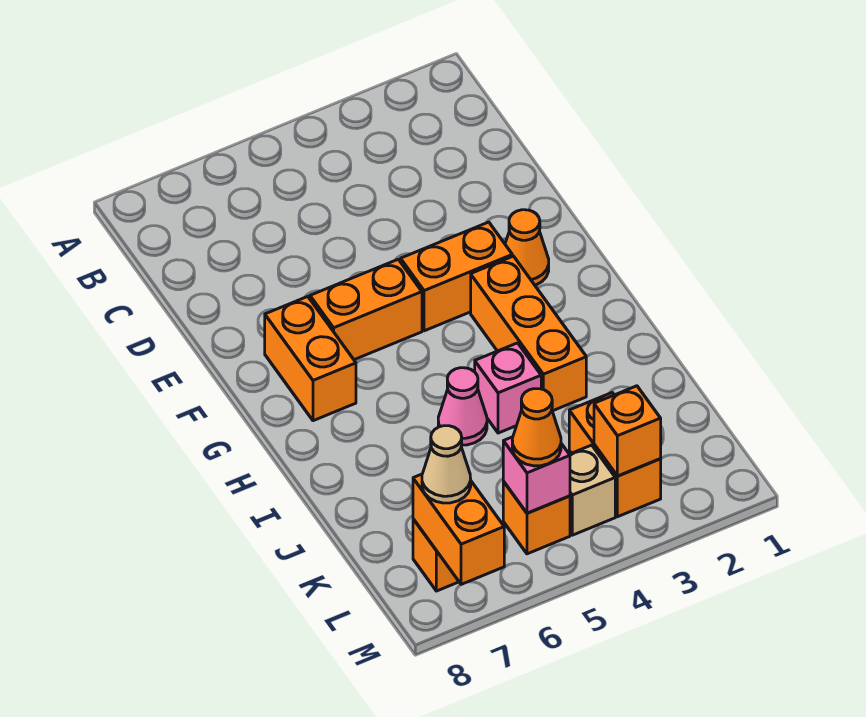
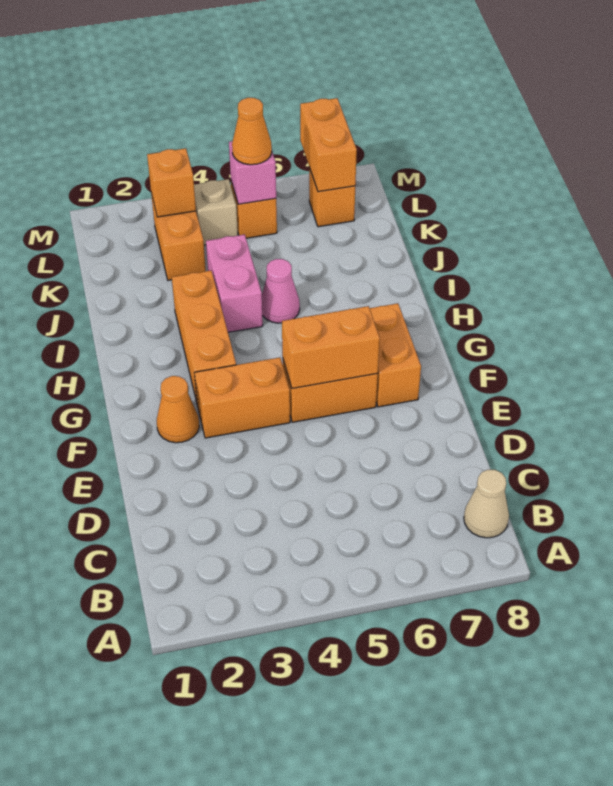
none -> orange brick F5:F6 level 2
pink brick I4 level 1 -> pink brick I4:J4 level 1
tan cone L7 level 3 -> tan cone B8 level 1

